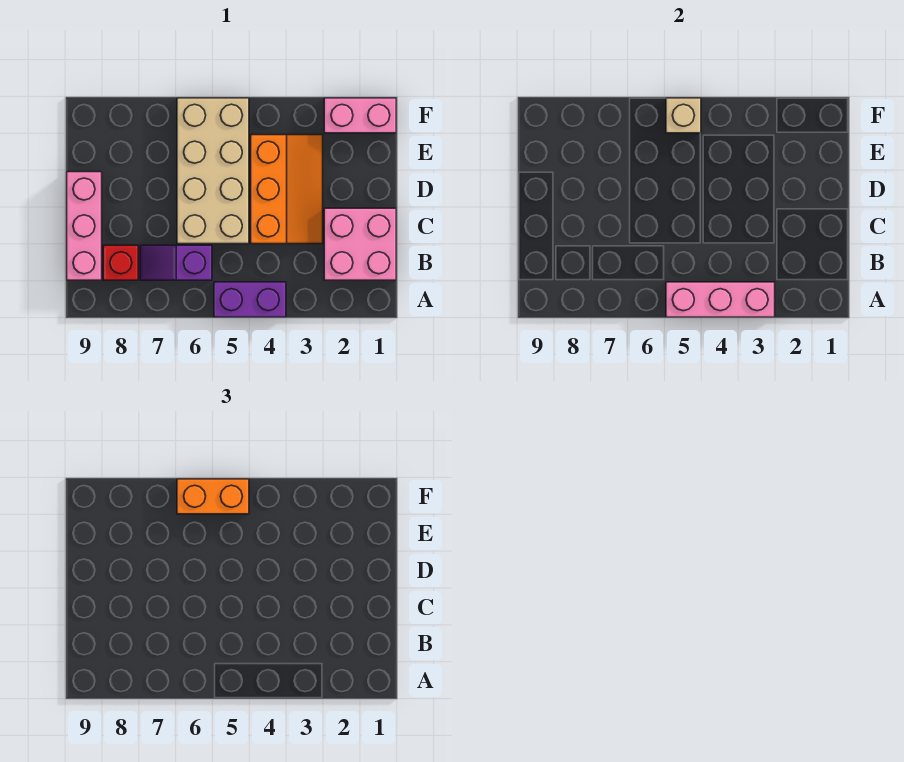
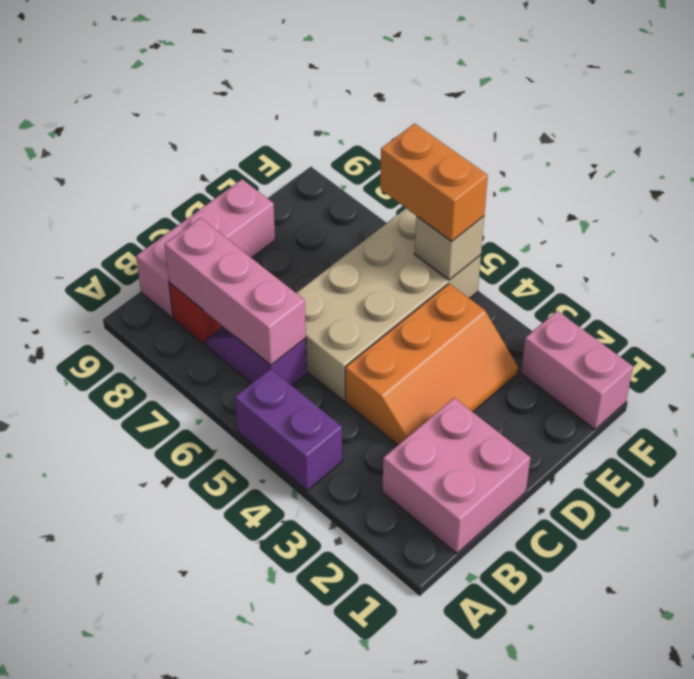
pink brick A3:A5 level 2 -> pink brick B6:B8 level 2

